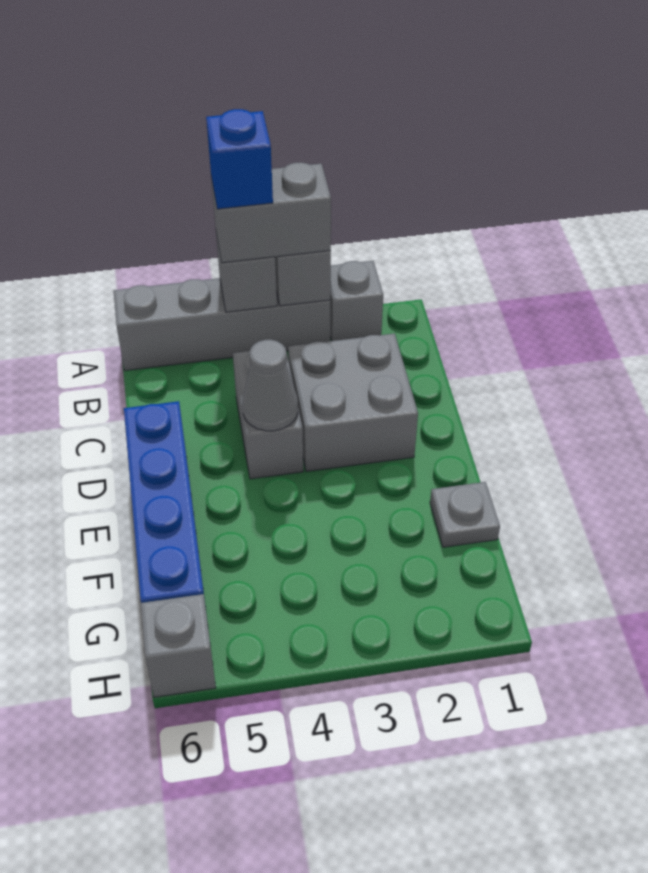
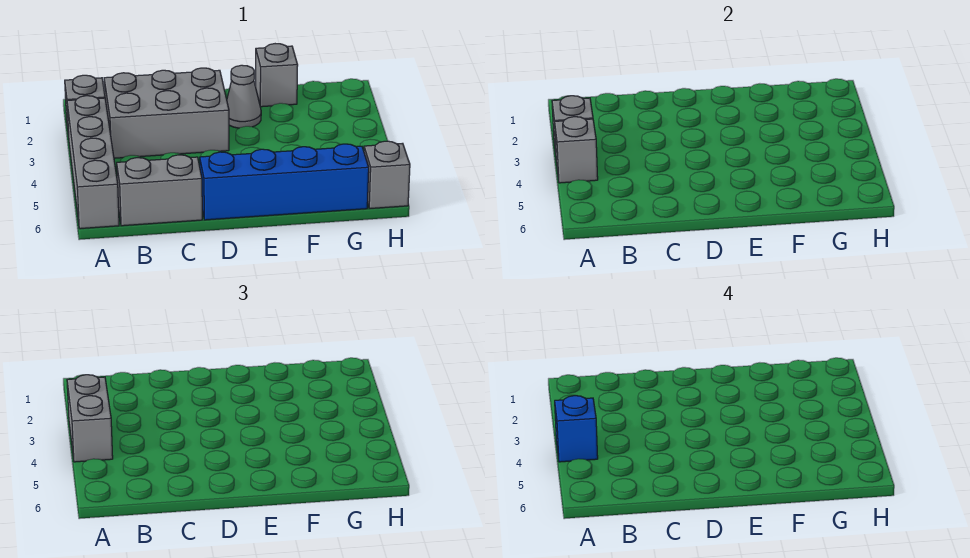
grey brick C2:D3 level 1 -> grey brick B2:D3 level 1
grey brick C4:D4 level 1 -> grey brick B6:C6 level 1
grey cone D4 level 2 -> grey cone E2 level 1
grey plate F1 level 1 -> grey brick F1 level 1

